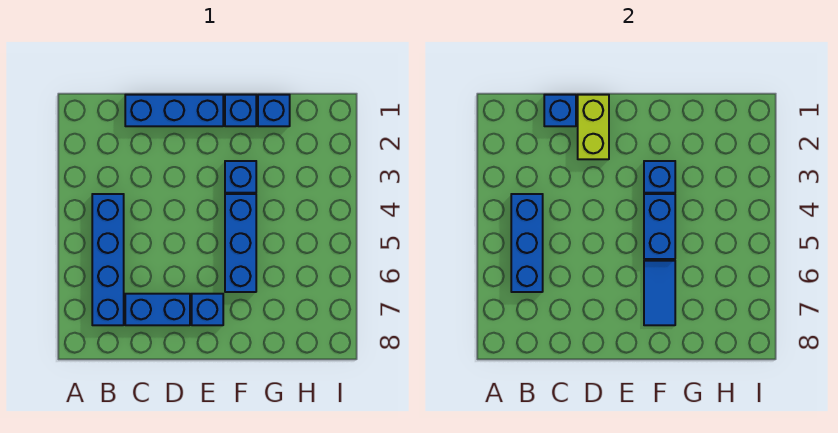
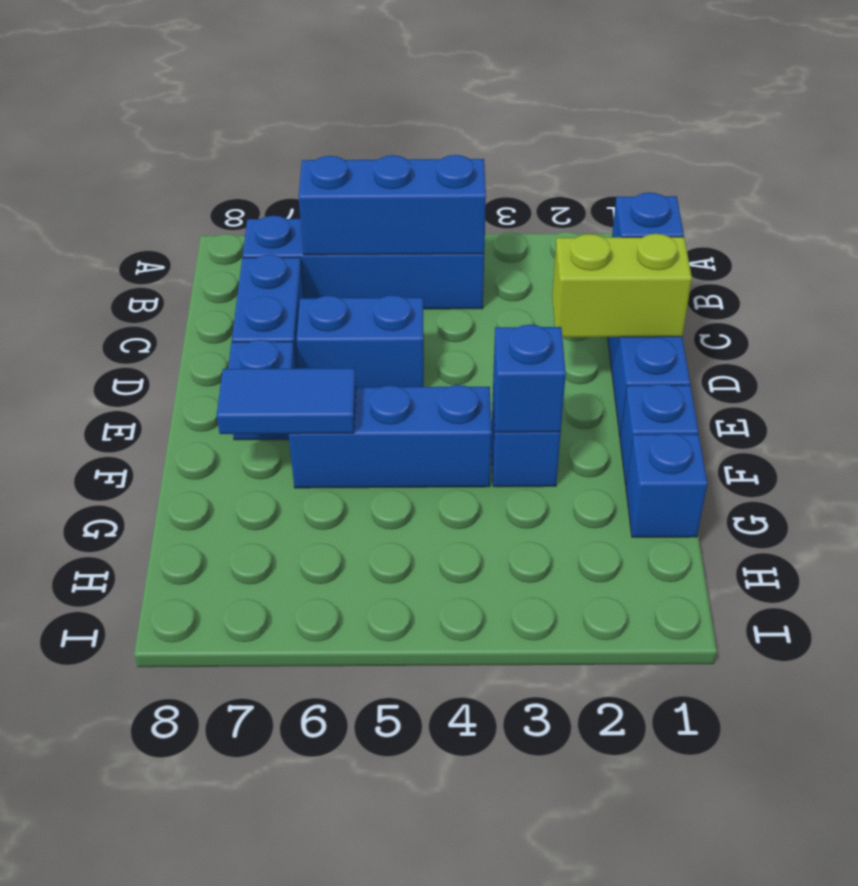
blue brick F4:F5 level 2 -> blue brick D5:D6 level 1

